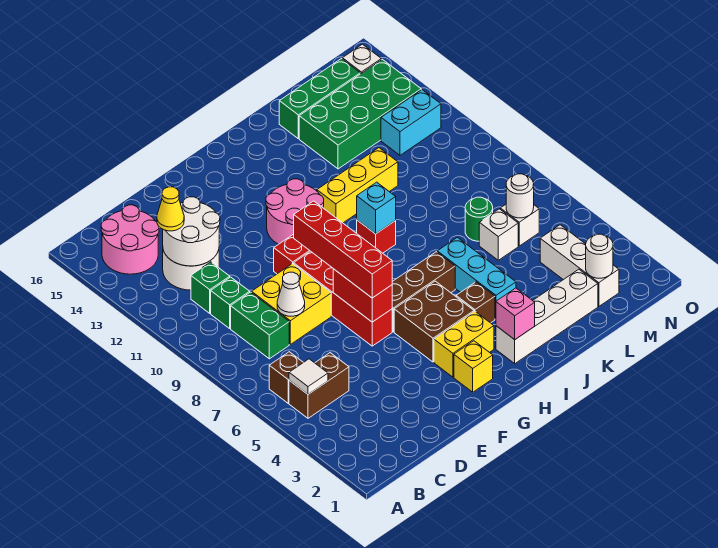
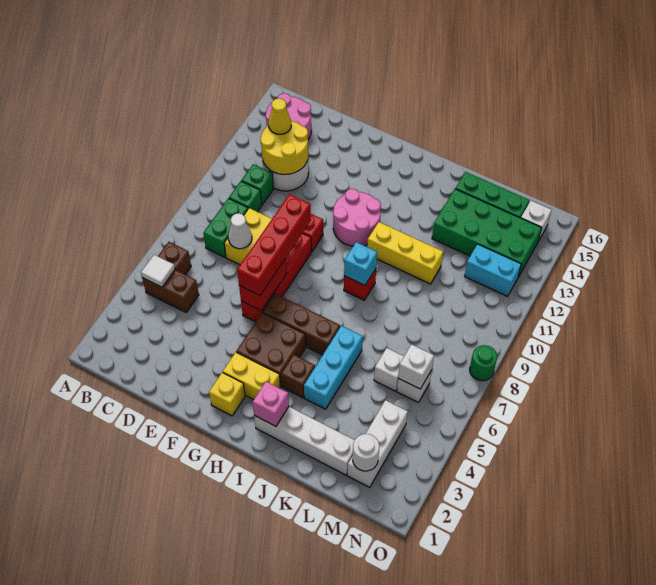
white round brick C12:D13 level 2 -> yellow round brick C12:D13 level 2
green round brick L7 level 1 -> green round brick O8 level 1
white round brick M6 level 2 -> white brick M6 level 2

